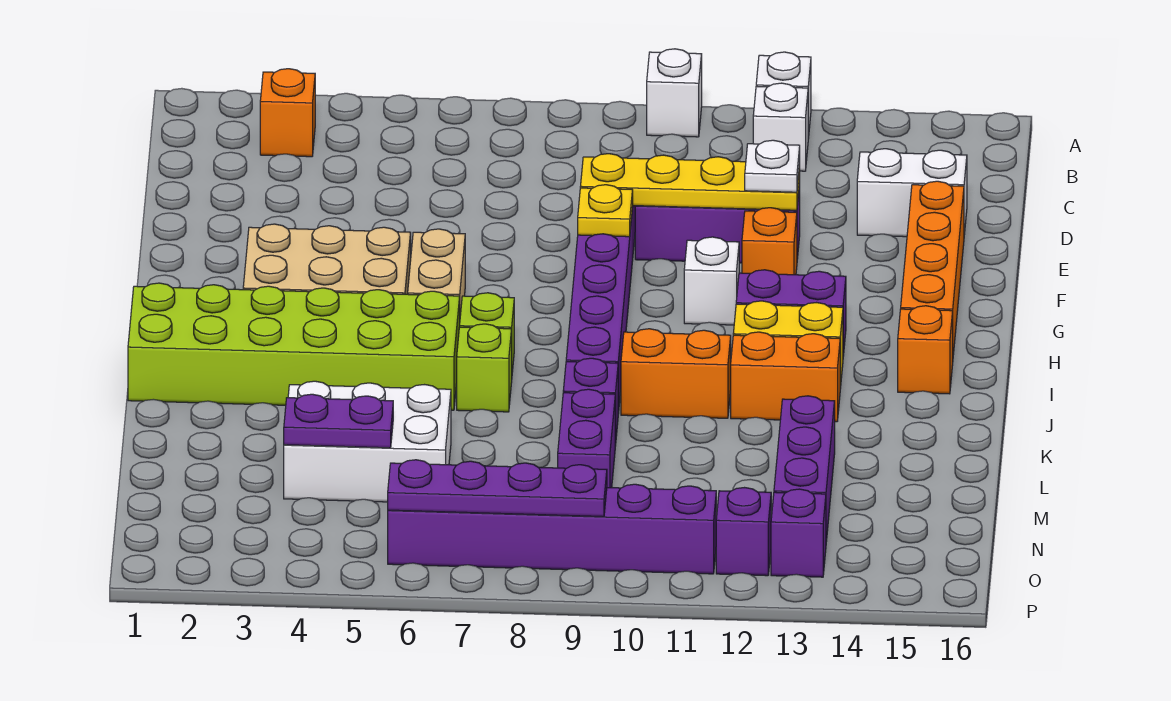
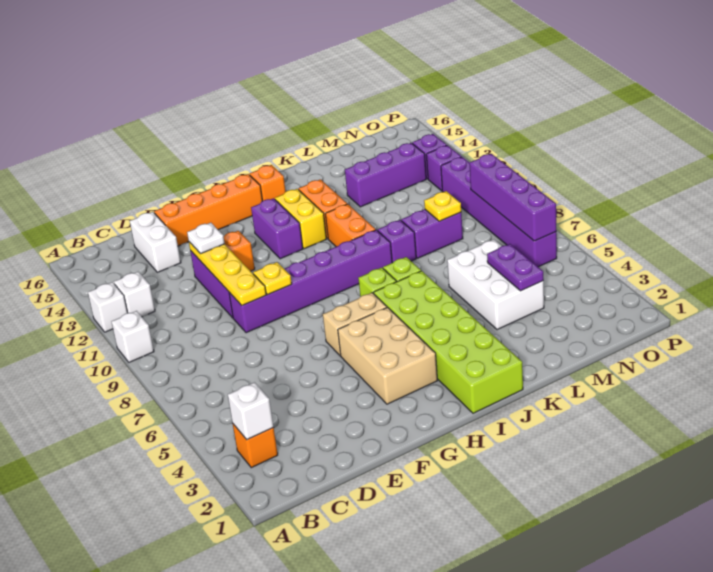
white brick G11 level 1 -> white brick B3 level 2
none -> yellow plate M9 level 2
purple plate O6:O9 level 2 -> purple brick O6:O9 level 2

